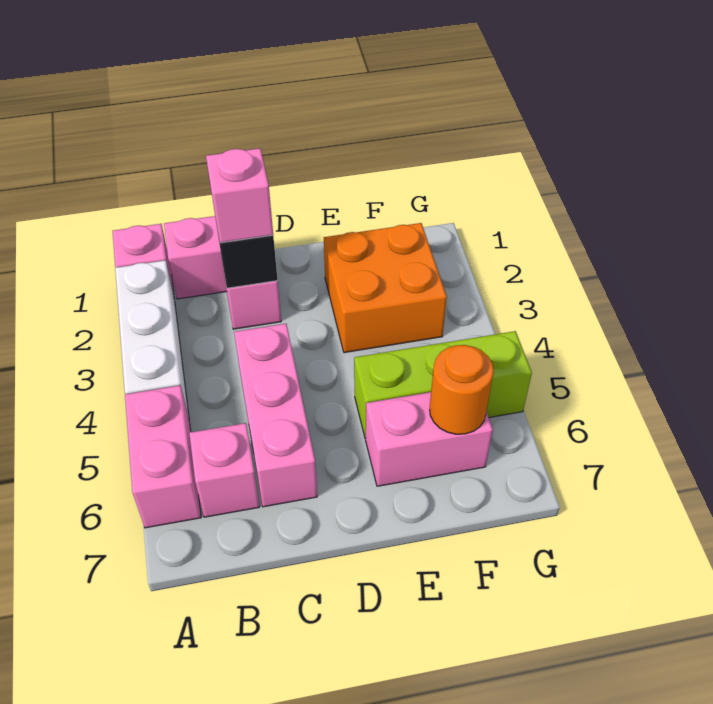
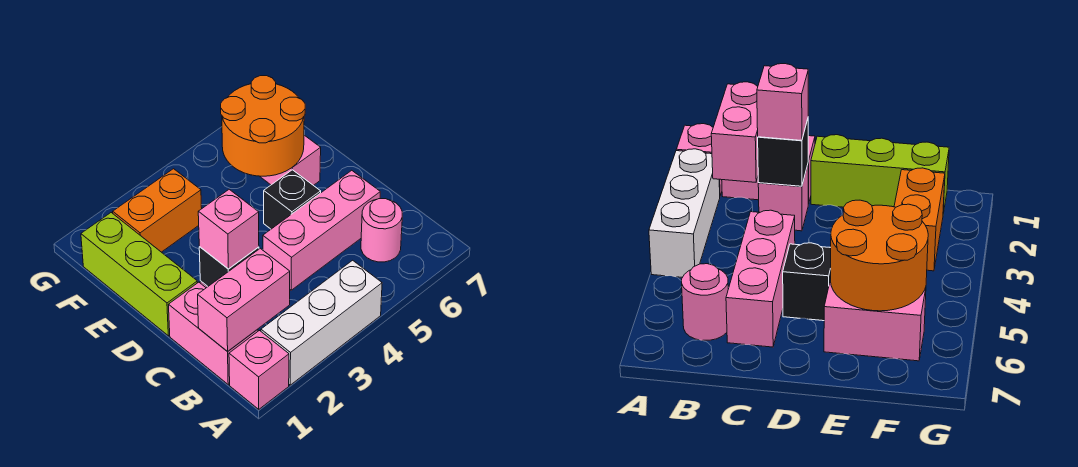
pink brick A5:A6 level 1 -> pink brick B1:B2 level 2
pink brick B6 level 1 -> pink round brick B6 level 1
none -> black brick D5 level 1
orange brick E2:F3 level 1 -> orange brick F2:F3 level 1
lime brick E5:G5 level 1 -> lime brick D1:F1 level 1
orange round brick F6 level 2 -> orange round brick E5:F6 level 2

